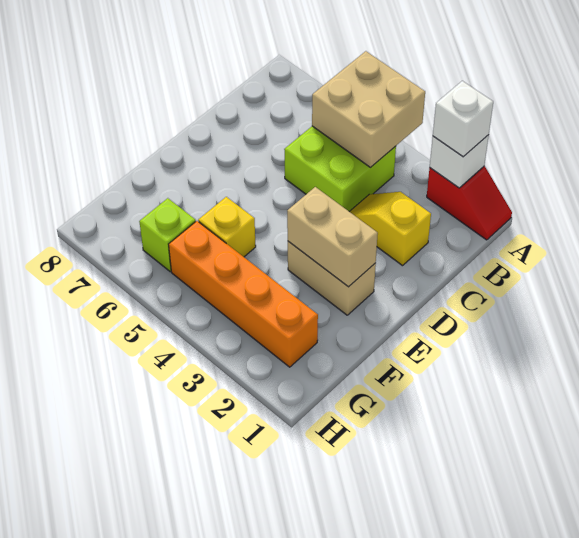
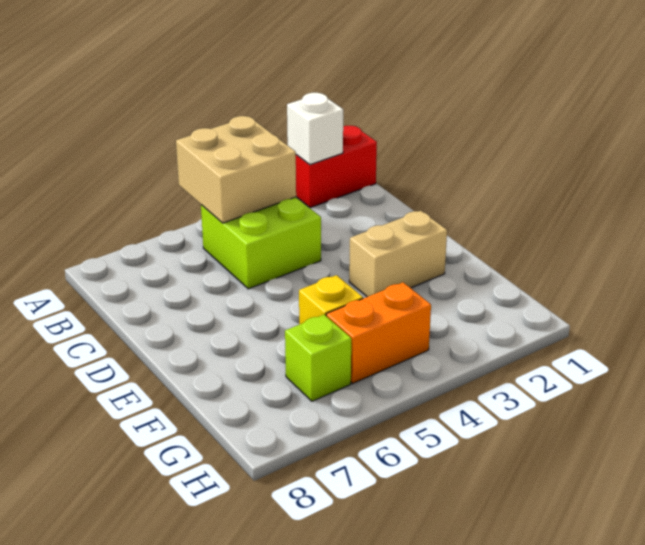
red slope A1:A2 level 1 top 2 -> red brick A1:A2 level 1
white brick A2 level 3 -> none
yellow slope C2:C3 level 1 top 2 -> none
tan brick E2:E3 level 2 -> none
orange brick G2:G5 level 1 -> orange brick G4:G5 level 1

